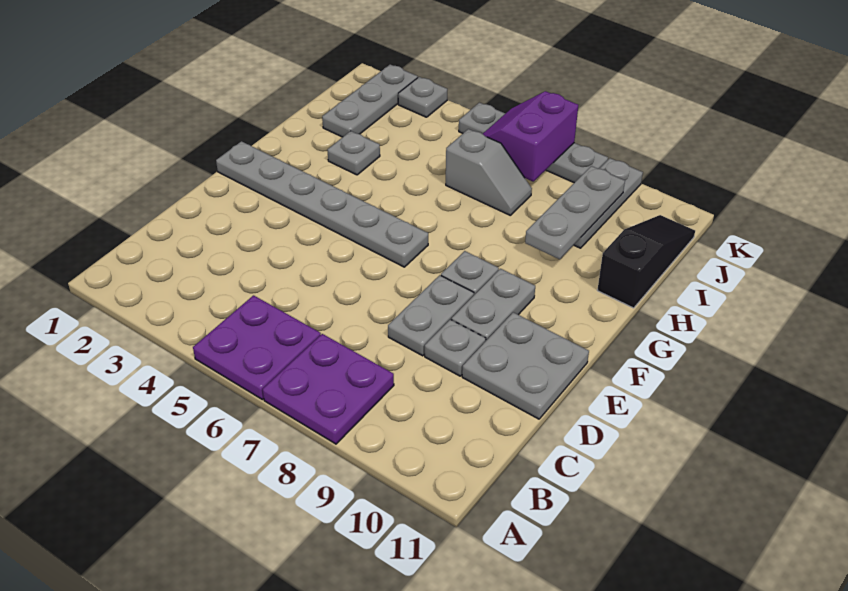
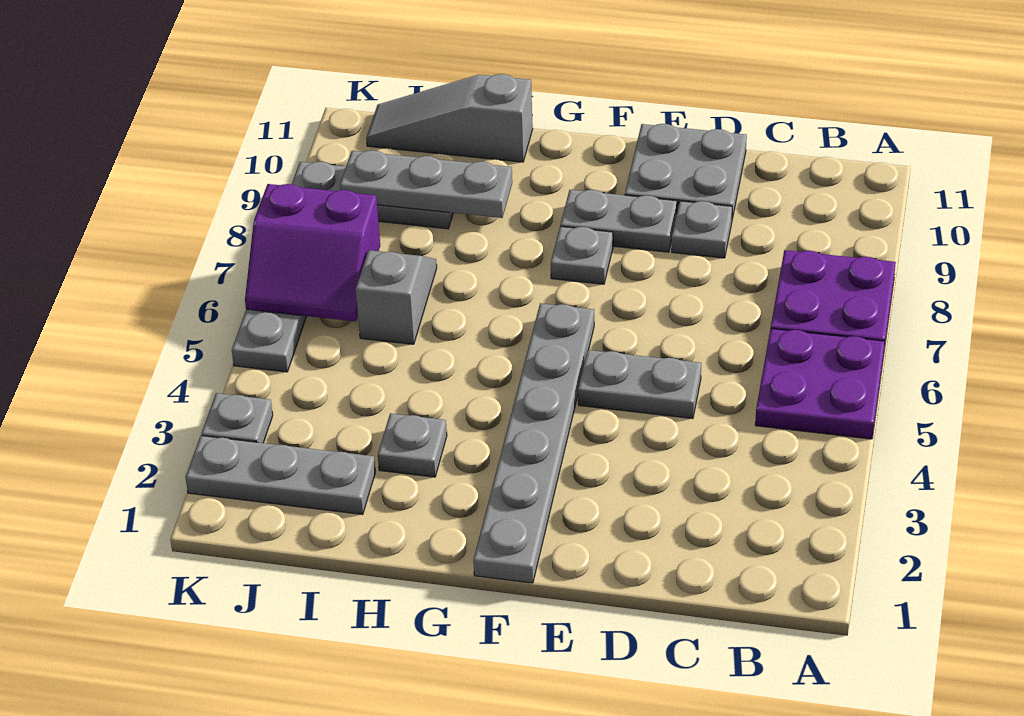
grey plate D8:E8 level 1 -> grey plate D5:E5 level 1
black slope H11:J11 level 1 top H -> grey slope H11:J11 level 1 top H

